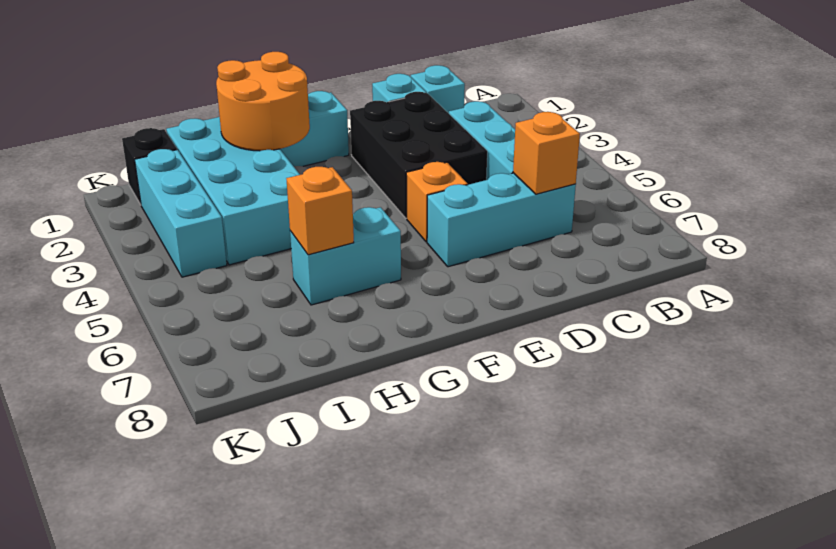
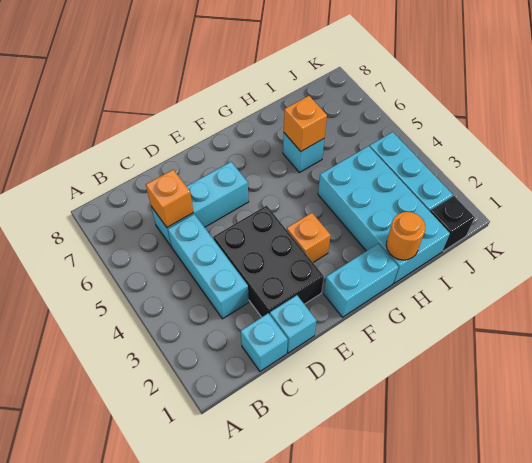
orange brick E5 level 1 -> orange brick F3 level 1
orange round brick G1:H2 level 2 -> orange round brick H1 level 2
cyan brick G6:H6 level 1 -> cyan brick H6 level 1

